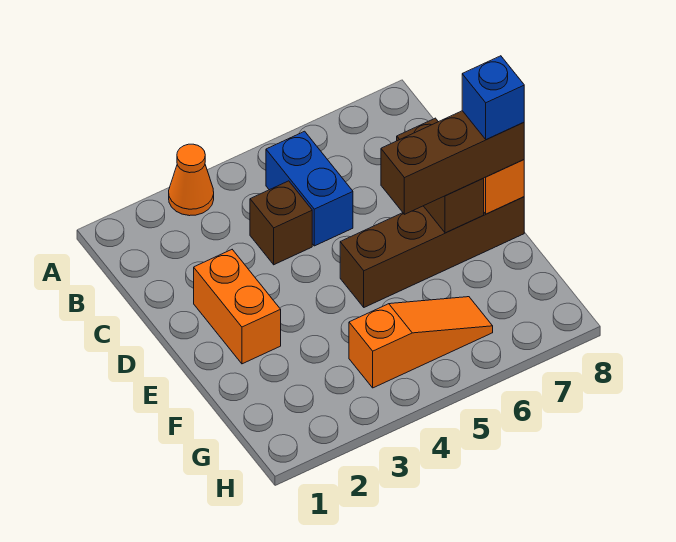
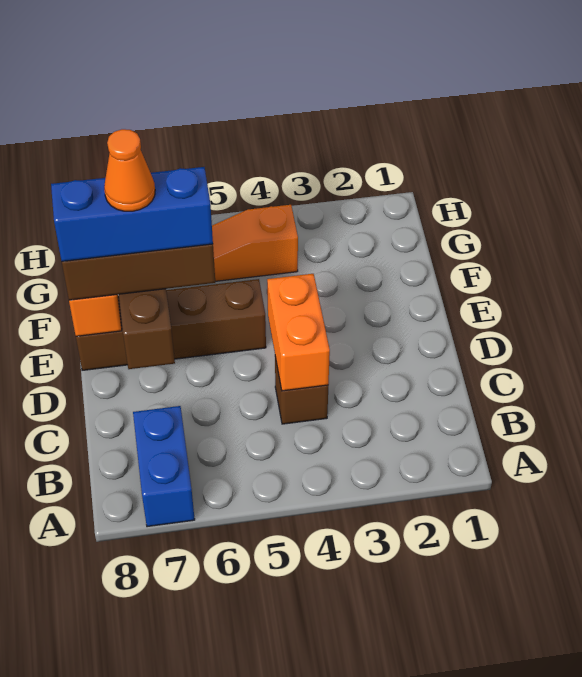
orange cone A3 level 1 -> orange cone E7 level 5
blue brick B5:C5 level 1 -> blue brick A7:B7 level 1
orange brick D2:E2 level 1 -> orange brick C4:D4 level 2
blue brick E8 level 4 -> blue brick E6:E8 level 4

